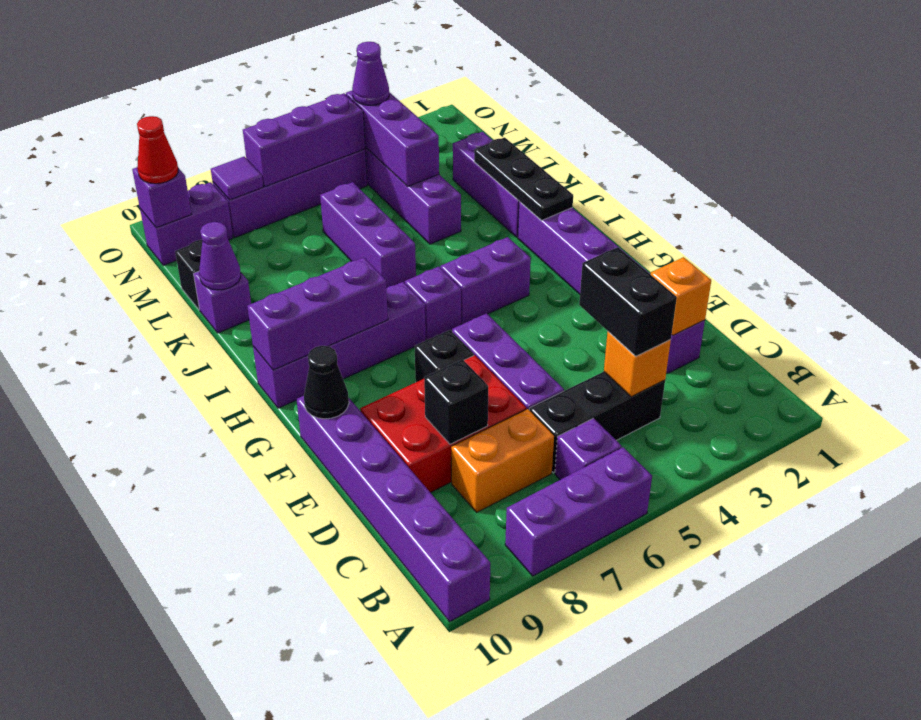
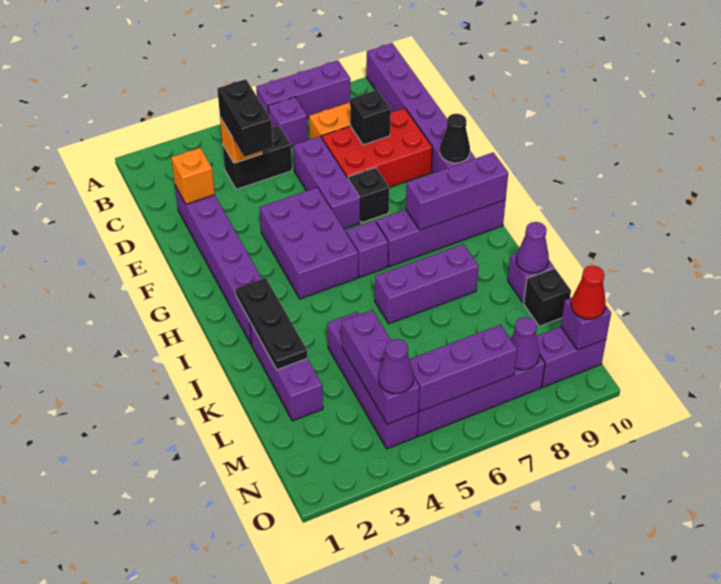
black brick C4:C6 level 1 -> black brick C4:C5 level 1
purple brick H4:H5 level 1 -> purple brick F4:H5 level 1
purple brick J6:L6 level 1 -> purple brick J6:J8 level 1
purple tile N8 level 2 -> purple cone N8 level 2

